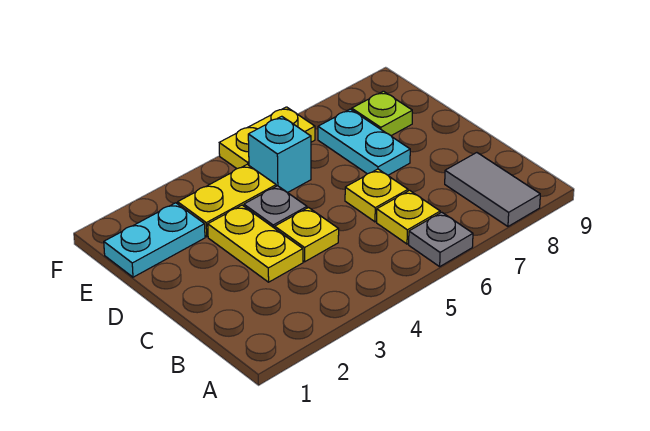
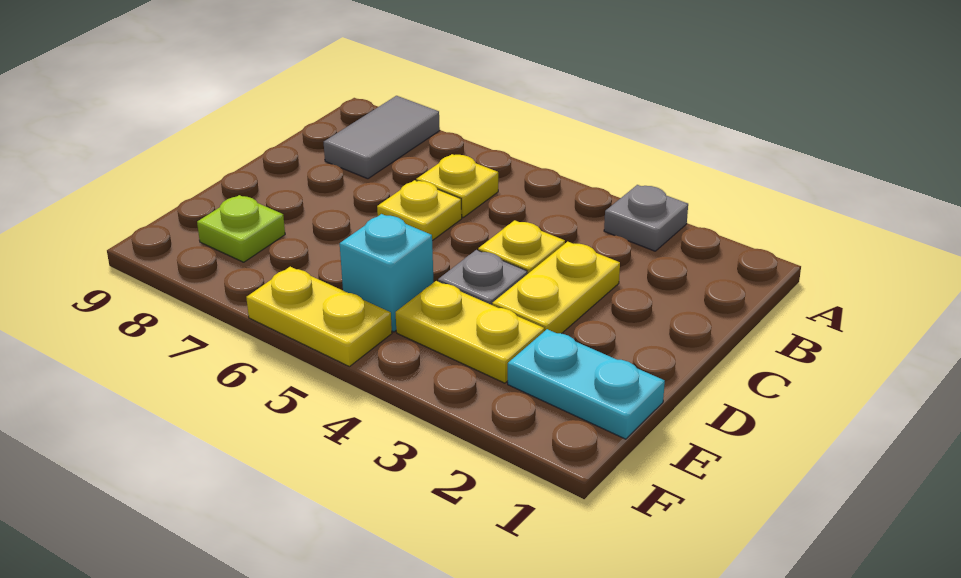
grey plate A6 level 1 -> grey plate A3 level 1
cyan plate D7:E7 level 1 -> none

